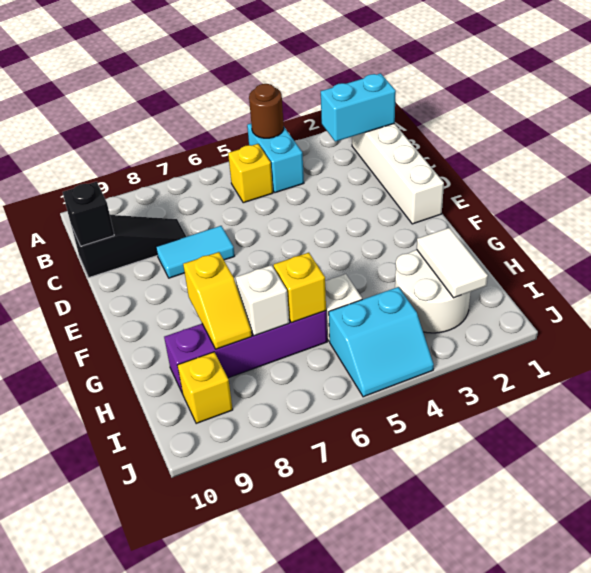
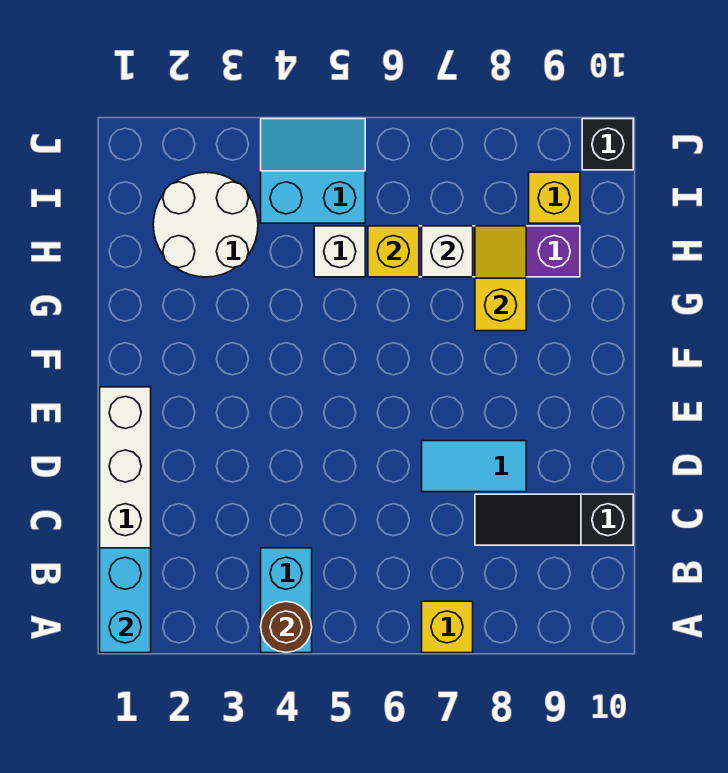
cyan brick B1:B2 level 2 -> cyan brick A1:B1 level 2
yellow brick B5 level 1 -> yellow brick A7 level 1
black brick C10 level 2 -> black brick J10 level 1
white tile H2:I2 level 2 -> none

